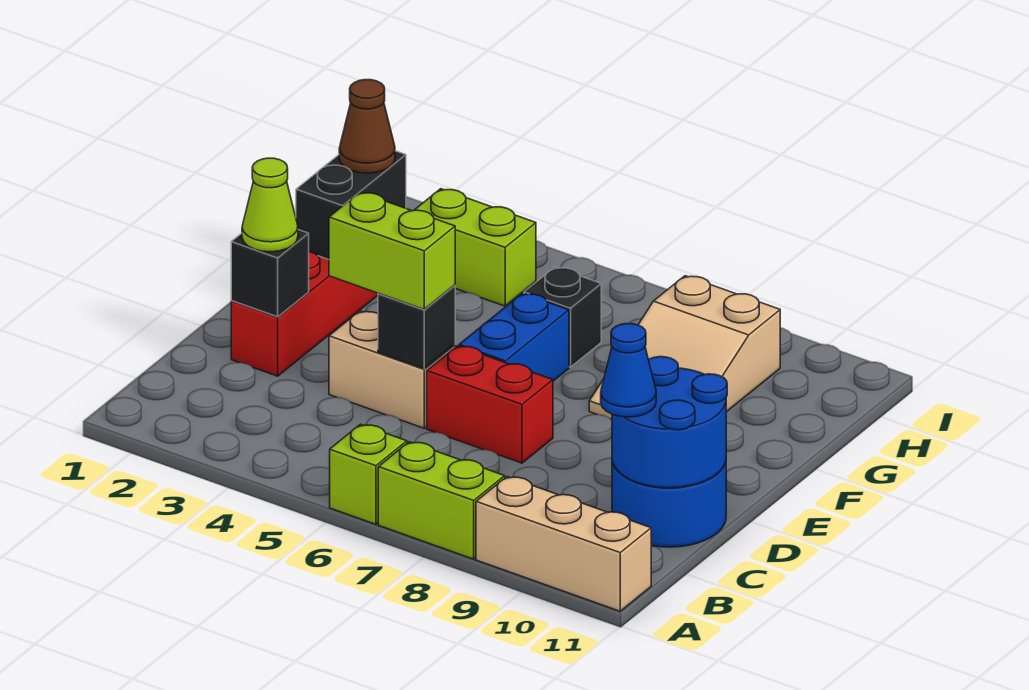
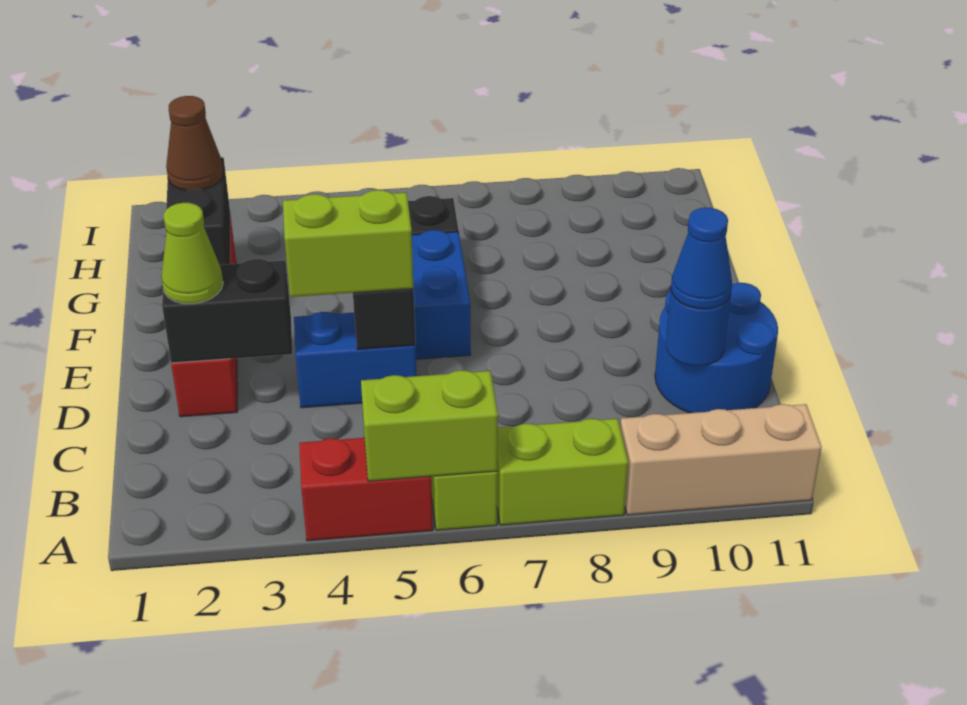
blue round brick C10:D11 level 2 -> blue round brick C10 level 2
black brick D2 level 2 -> black brick D2:D3 level 2
tan brick D4:D5 level 1 -> blue brick D4:D5 level 1
red brick D6:D7 level 1 -> red brick A4:A5 level 1
tan slope F8:H9 level 1 top H -> none
lime brick H3:H4 level 1 -> lime brick A5:A6 level 2

